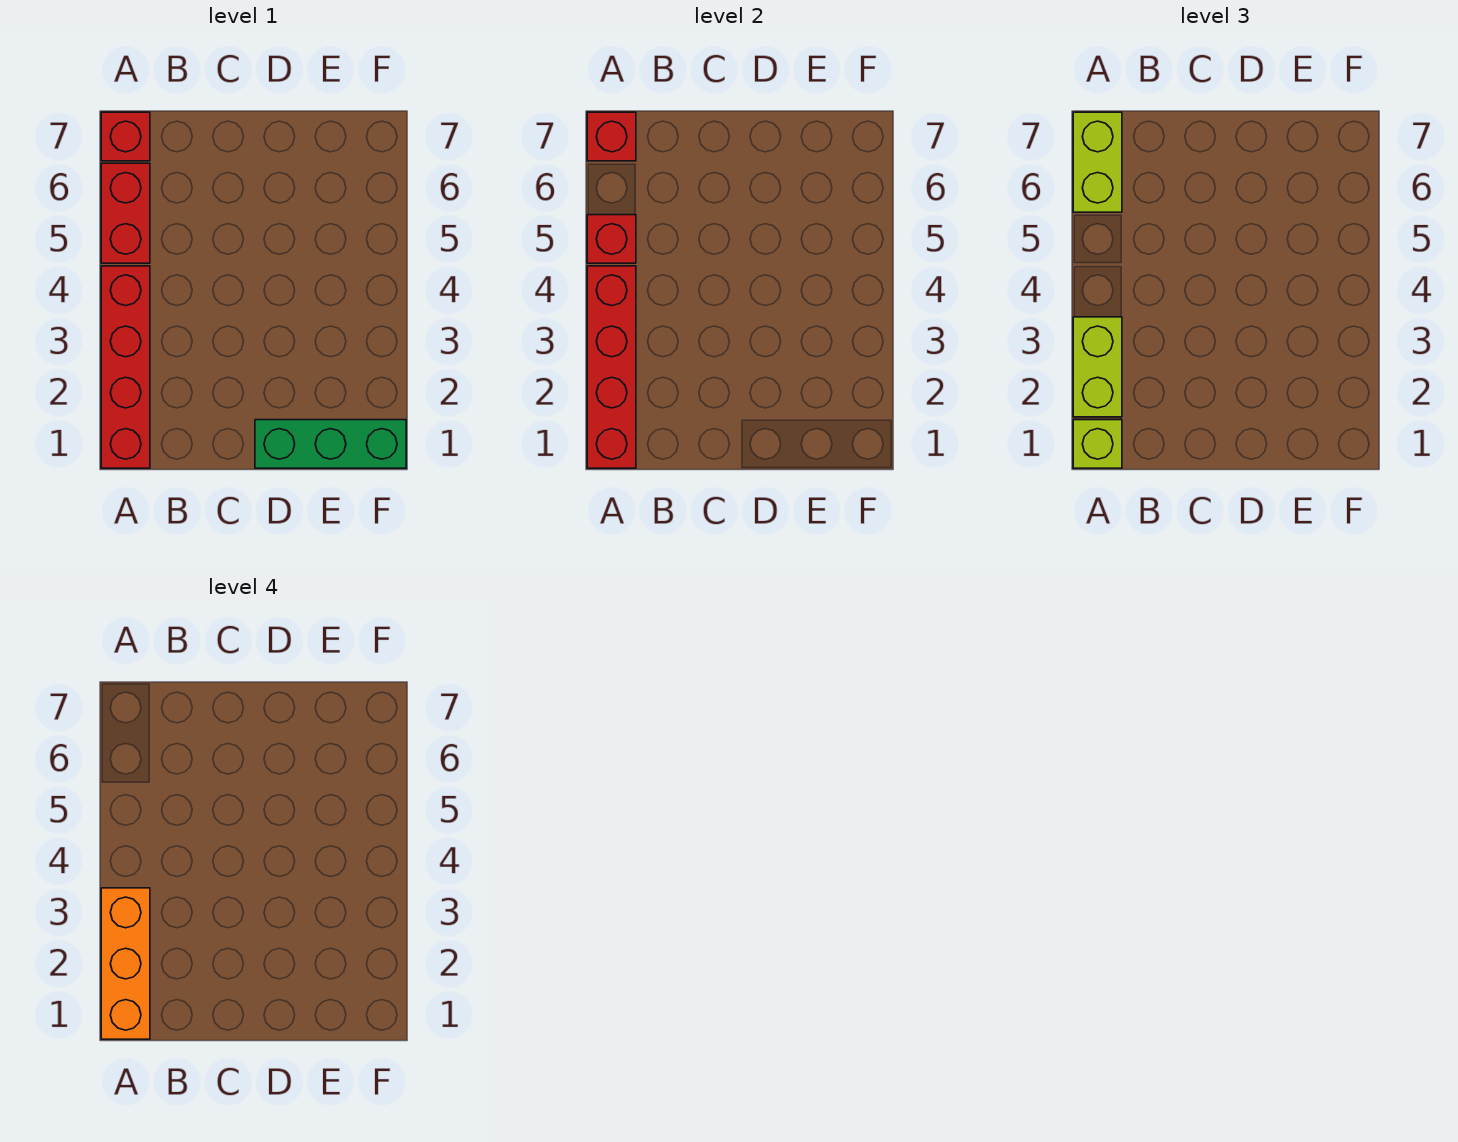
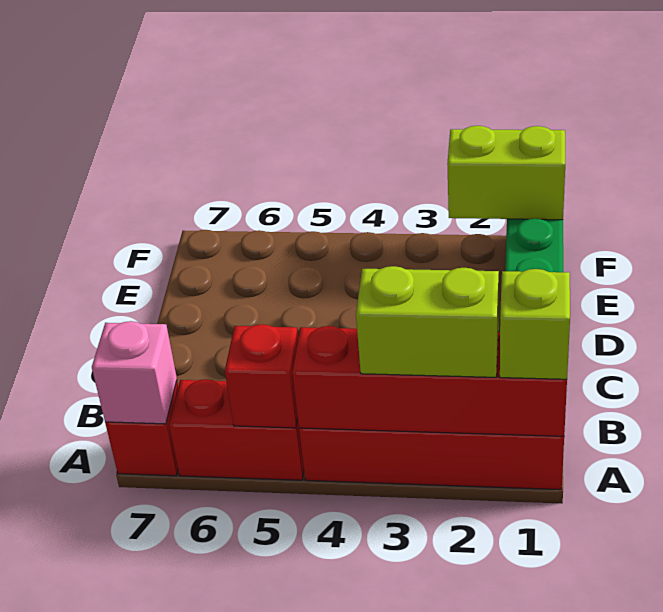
orange brick A1:A3 level 4 -> none
lime brick A6:A7 level 3 -> lime brick F1:F2 level 2
red brick A7 level 2 -> pink brick A7 level 2

